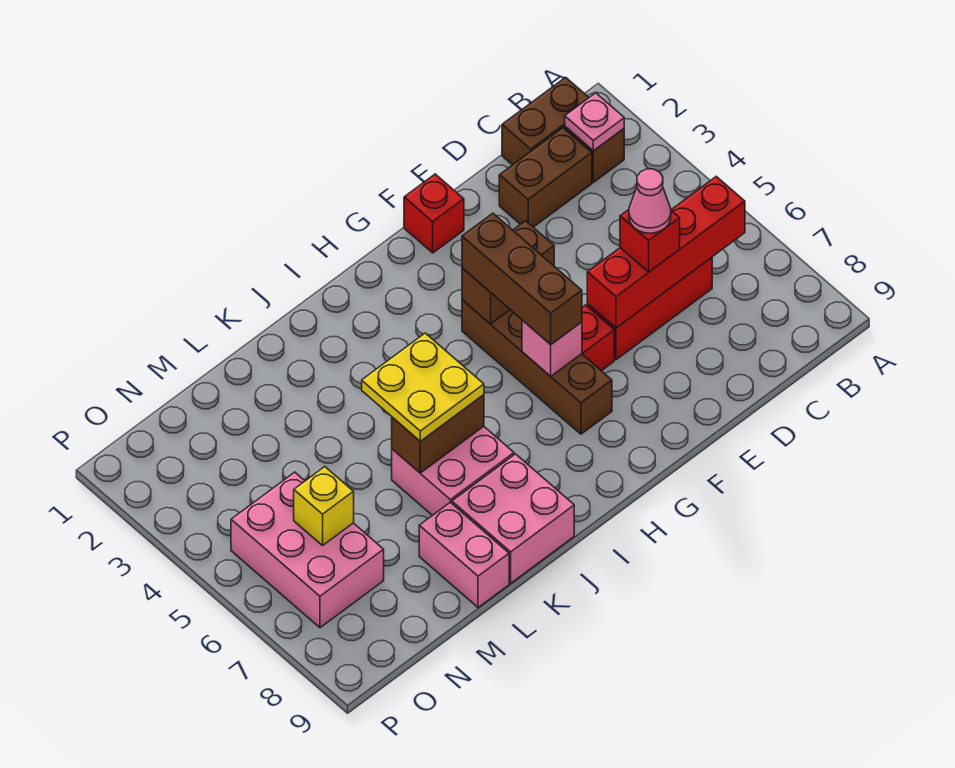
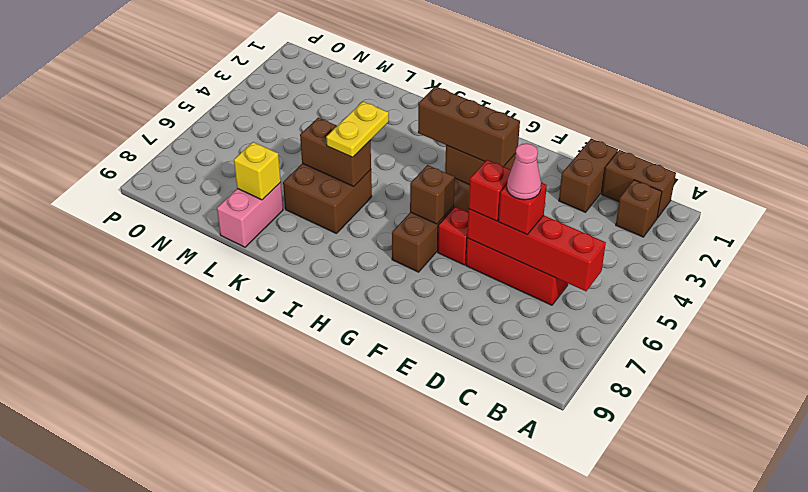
pink plate B2 level 2 -> none
brown brick C2:D2 level 1 -> brown brick D1:D2 level 1
red brick F1 level 1 -> red brick E6 level 3
brown brick G4:G6 level 3 -> brown brick F4:H4 level 3
pink brick G6 level 2 -> brown brick G6 level 2
yellow plate J5:K6 level 3 -> yellow plate J5:J6 level 3
pink brick J6:K7 level 1 -> brown brick J6:K7 level 1
pink brick J8:K9 level 1 -> none
pink brick N5:O7 level 1 -> none
yellow brick N6 level 2 -> yellow brick L8 level 2

